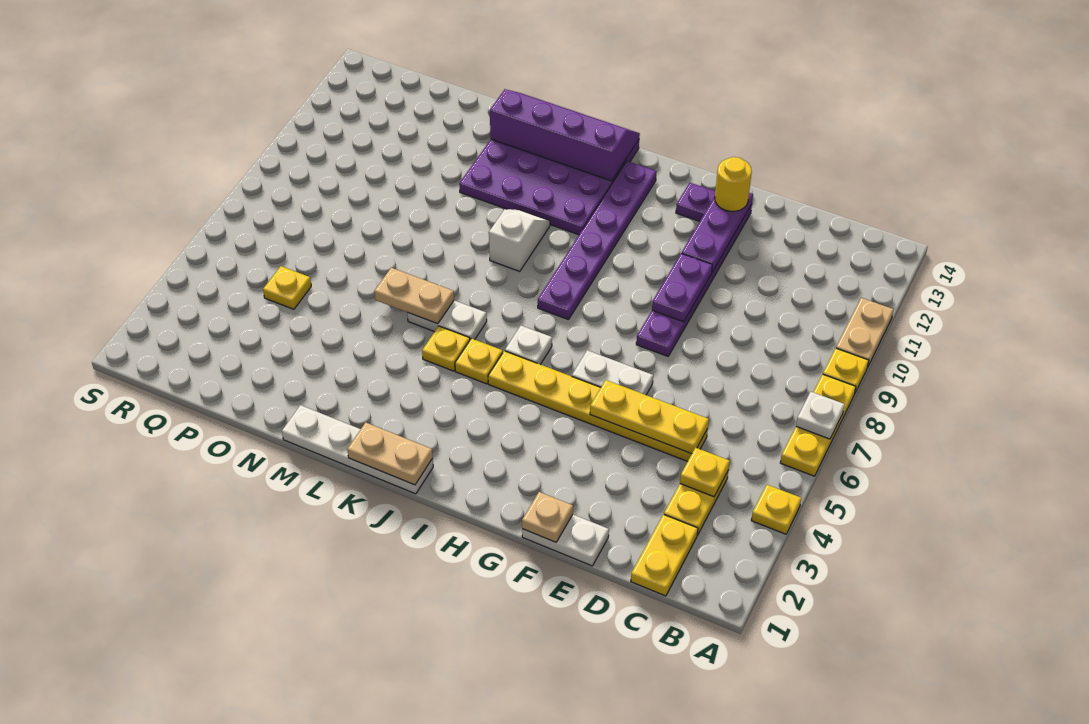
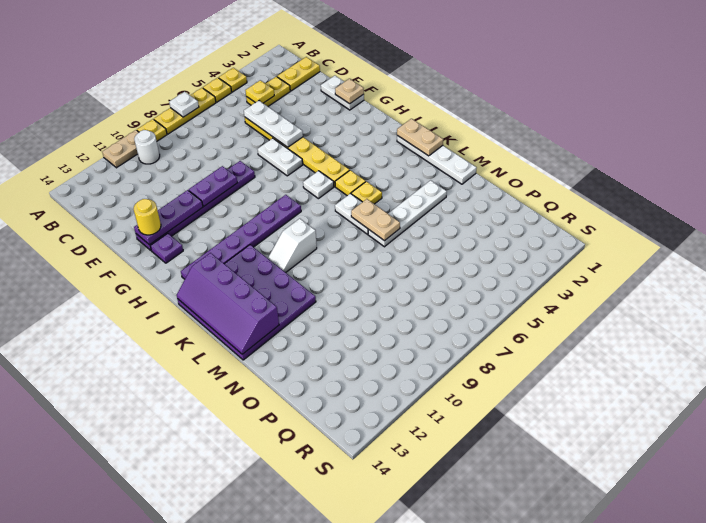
none -> white round brick B10 level 1
yellow plate D5:F5 level 2 -> white plate D5:F5 level 2
none -> white plate M3:M6 level 1
yellow plate P5 level 1 -> yellow plate A5 level 1

